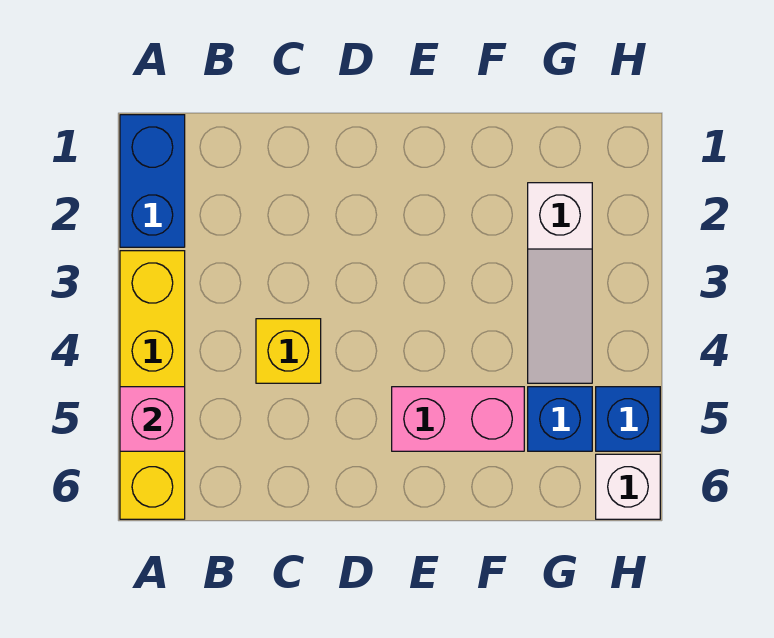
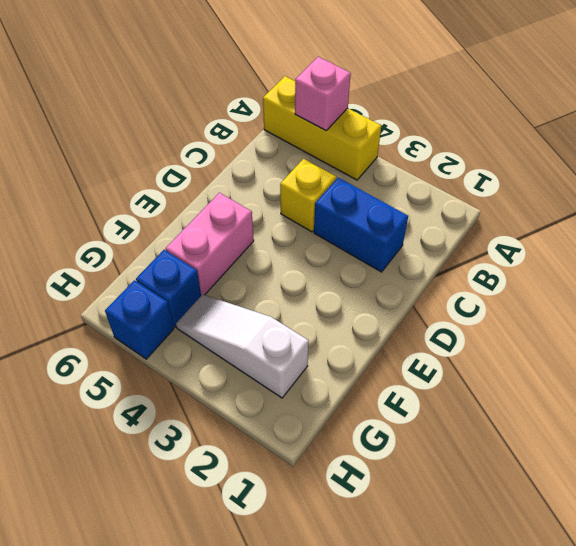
blue brick A1:A2 level 1 -> blue brick C2:C3 level 1
yellow brick A3:A6 level 1 -> yellow brick A4:A6 level 1
white brick H6 level 1 -> none

